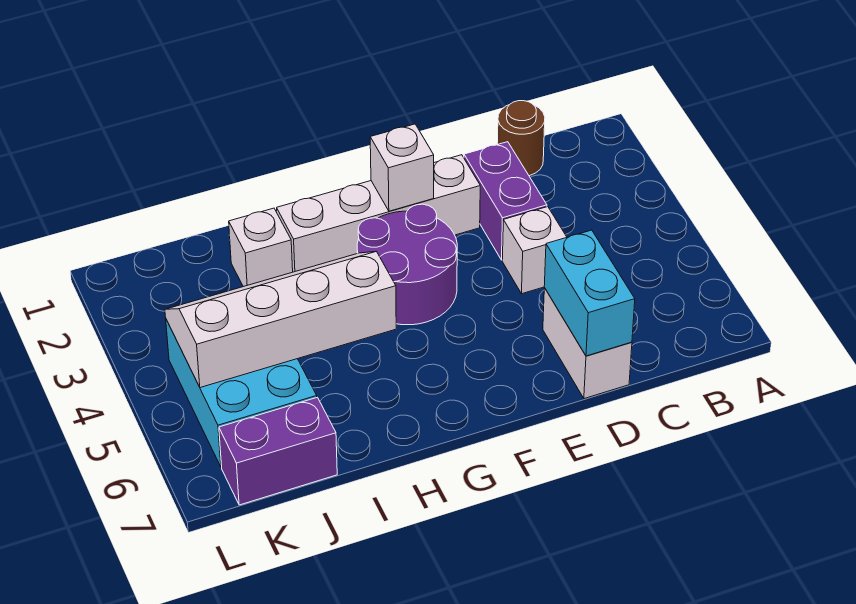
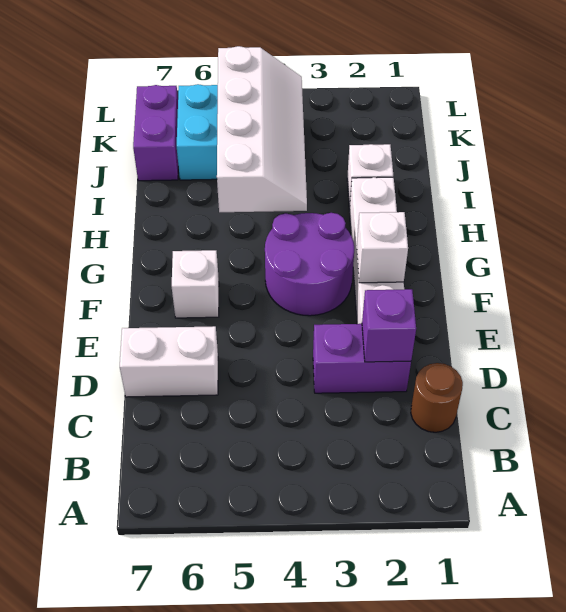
none -> purple brick D2 level 2
white brick D4 level 1 -> white brick F6 level 1
cyan brick D6:D7 level 2 -> none

